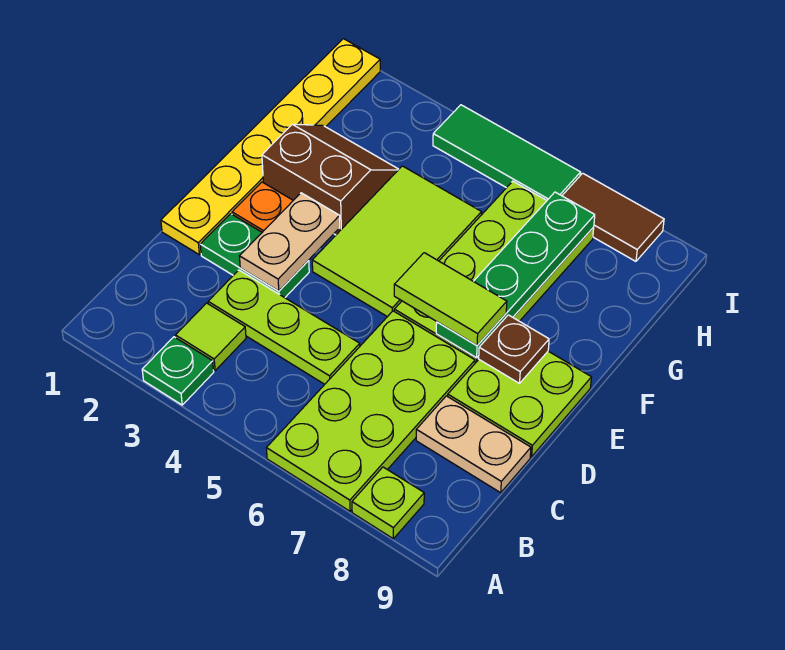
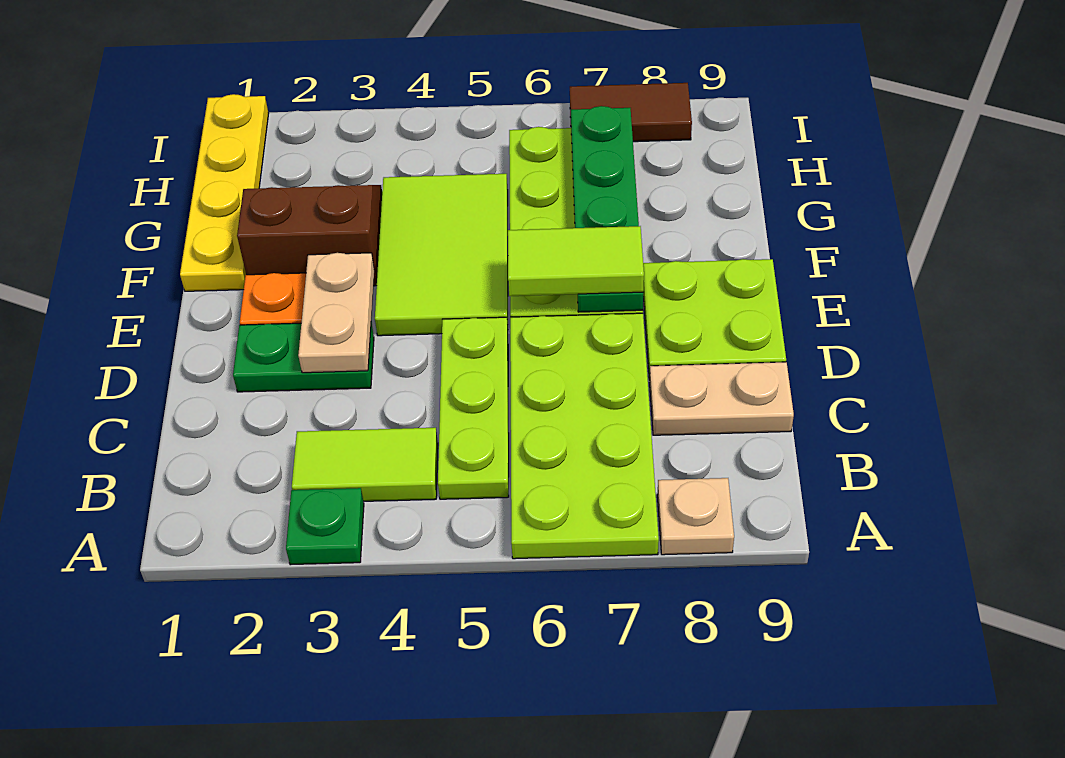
lime plate A8 level 1 -> tan plate A8 level 1
lime tile B3 level 1 -> lime tile B3:B4 level 1
lime plate C3:C5 level 1 -> lime plate B5:D5 level 1
yellow plate D1:I1 level 1 -> yellow plate F1:I1 level 1
brown plate E8 level 2 -> none
green tile I4:I6 level 1 -> none

